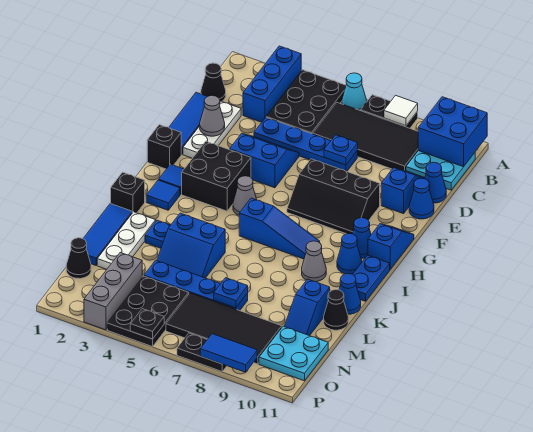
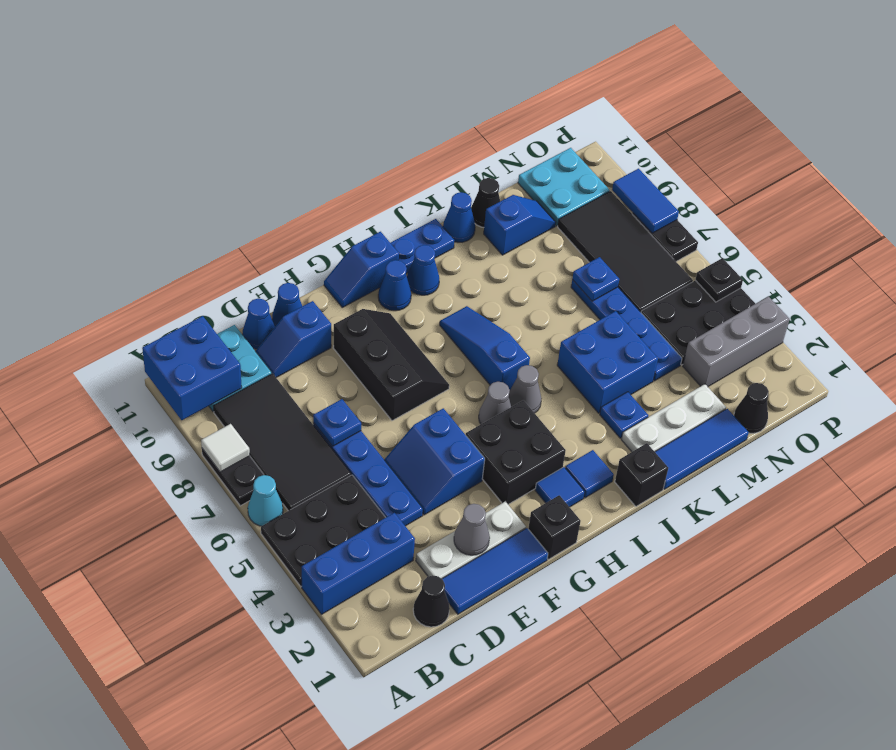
grey cone J9 level 1 -> grey cone I5 level 1
blue slope K4:L5 level 1 top K -> blue brick K4:L5 level 1

